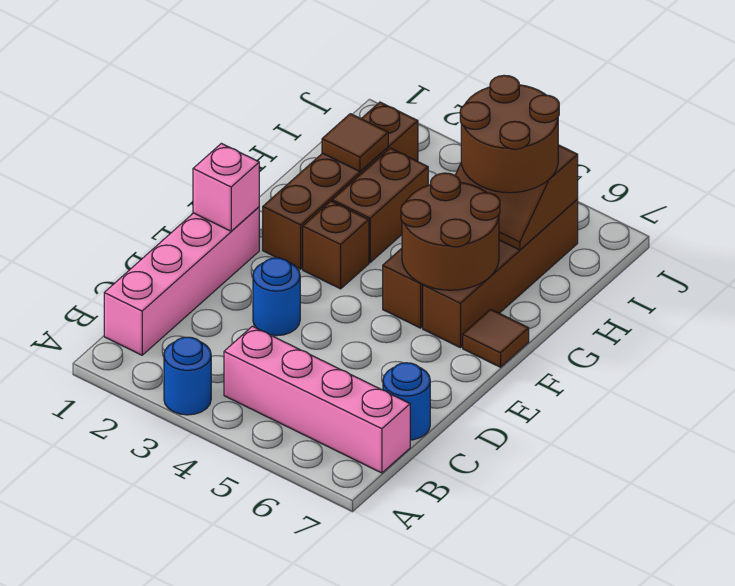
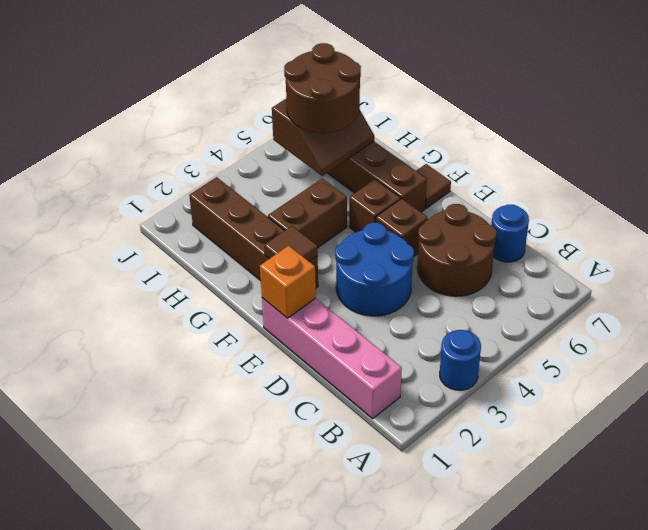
pink brick B4:B7 level 1 -> none
blue round brick D3 level 1 -> blue round brick D3:E4 level 1
pink brick E1 level 2 -> orange brick E1 level 2
brown brick F3 level 1 -> brown brick E5 level 1
brown round brick F5:G6 level 2 -> brown round brick C5:D6 level 1
brown brick G3:H3 level 1 -> brown brick G3:G4 level 1
brown tile H2 level 2 -> brown tile F2 level 2

